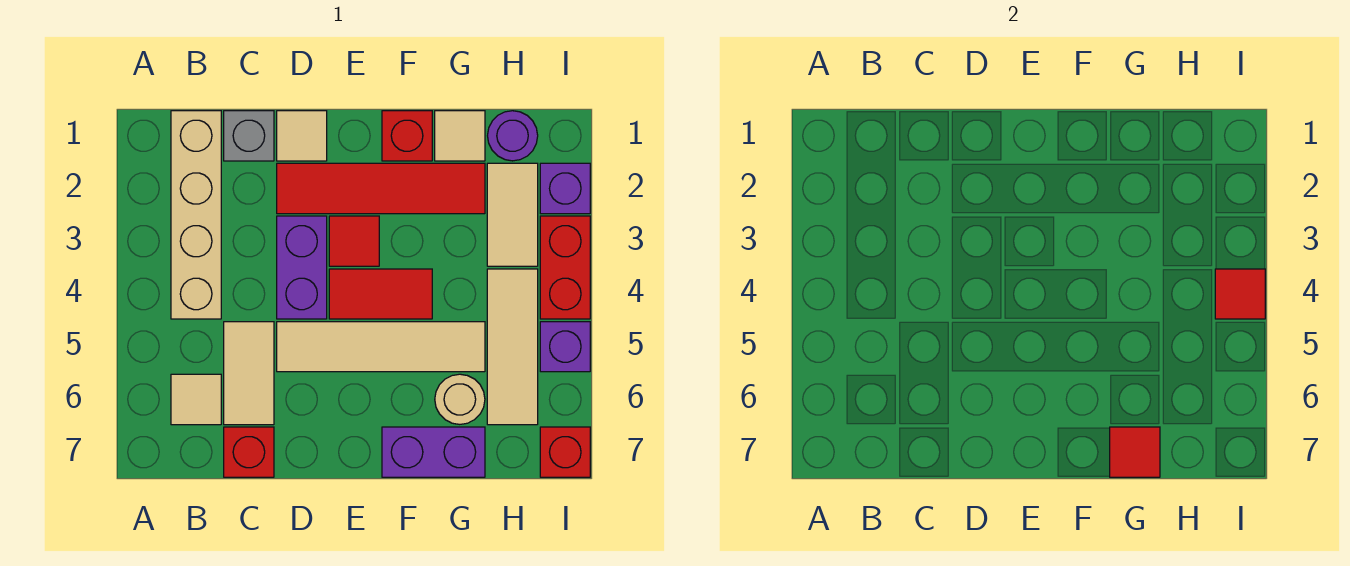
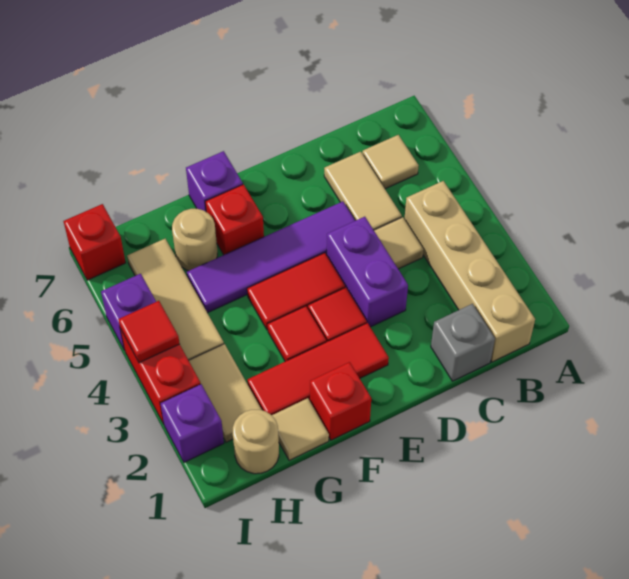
red brick C7 level 1 -> red brick F6 level 1
tan tile D1 level 1 -> tan tile C4 level 1
red tile D2:G2 level 1 -> red tile E2:G2 level 1
tan tile D5:G5 level 1 -> purple tile D5:G5 level 1
purple brick F7:G7 level 1 -> purple brick F7 level 1
red tile G7 level 2 -> red tile F3 level 1
purple round brick H1 level 1 -> tan round brick H1 level 1

